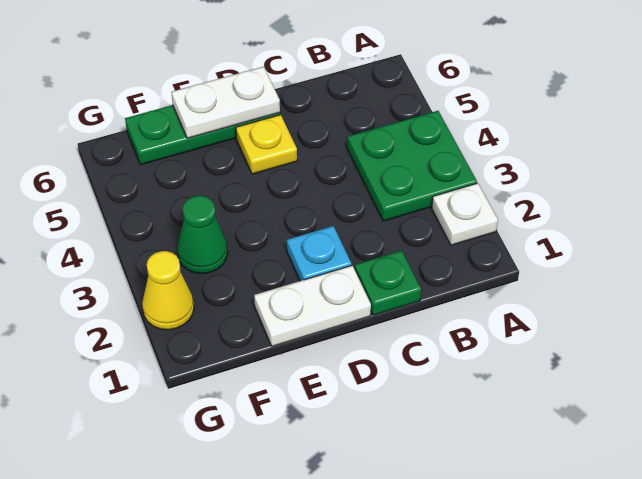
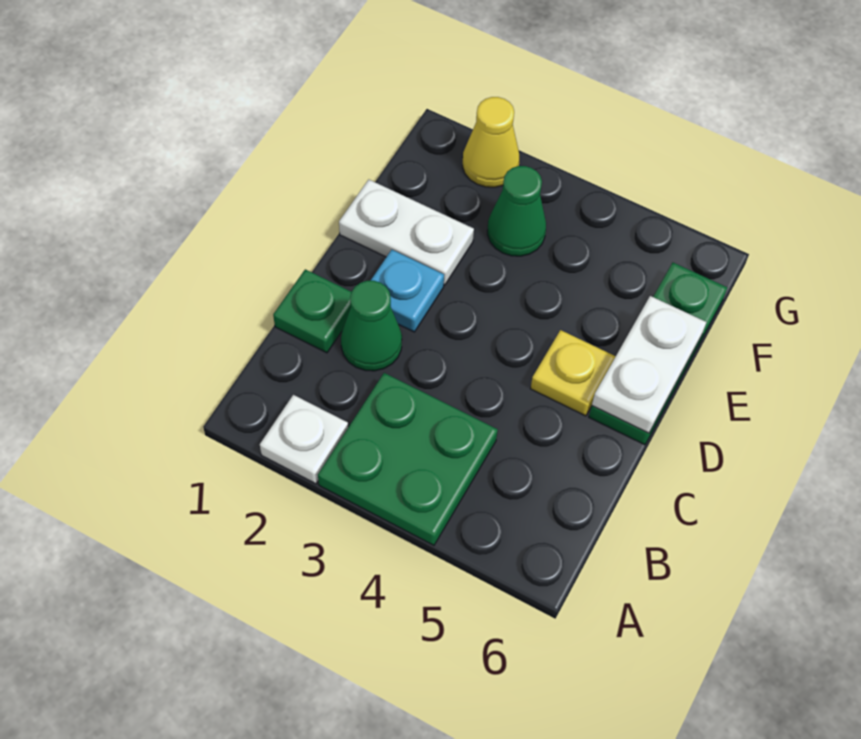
none -> green cone C2 level 1
white plate D1:E1 level 1 -> white plate E1:E2 level 1

